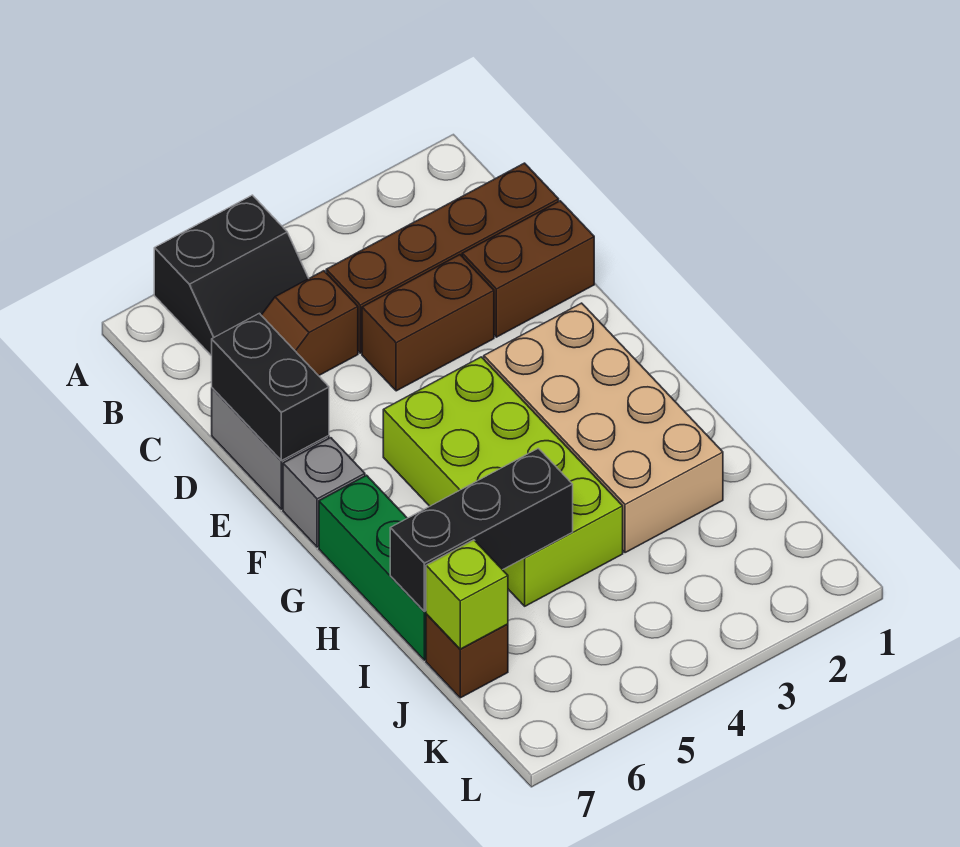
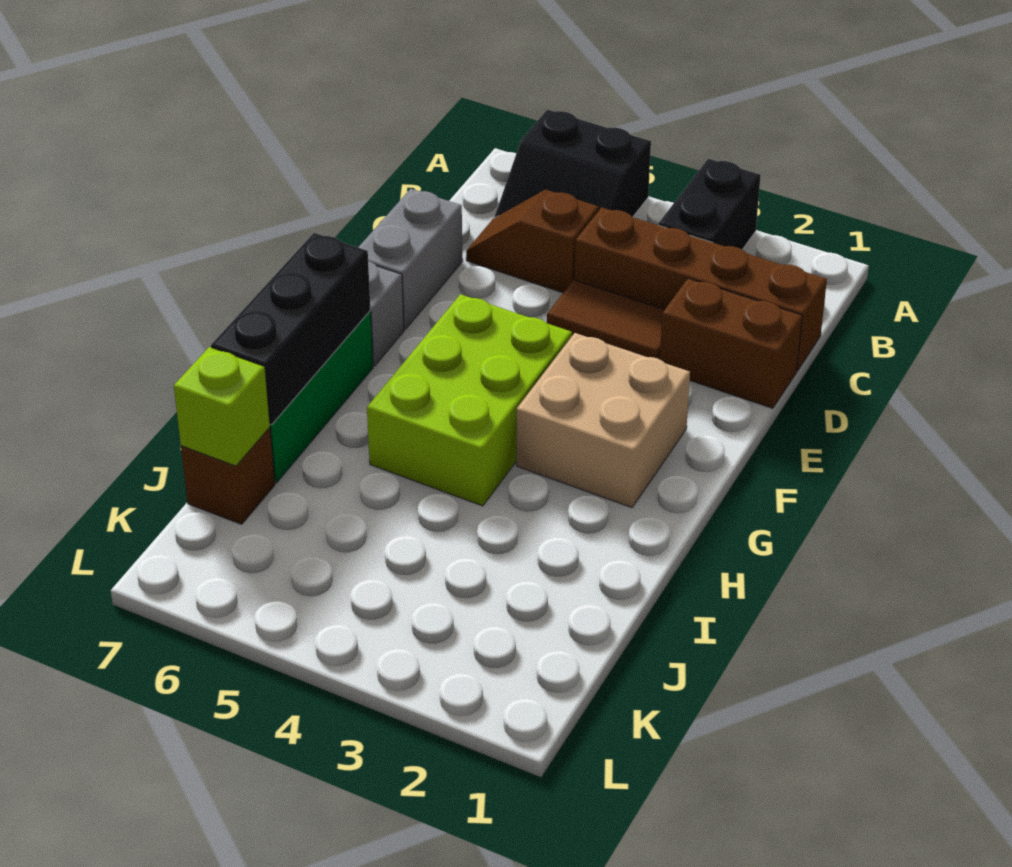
brown brick D3:D4 level 1 -> brown tile D3:D4 level 1
black brick D7:E7 level 2 -> black brick A3:B3 level 1
tan brick F2:I3 level 1 -> tan brick F2:G3 level 1
lime brick F4:I5 level 1 -> lime brick F4:H5 level 1
black brick I5:I7 level 2 -> black brick G7:I7 level 2

